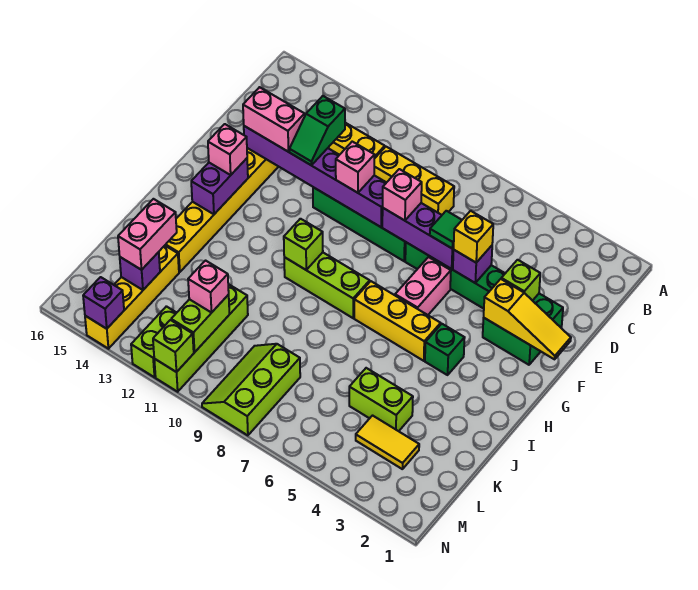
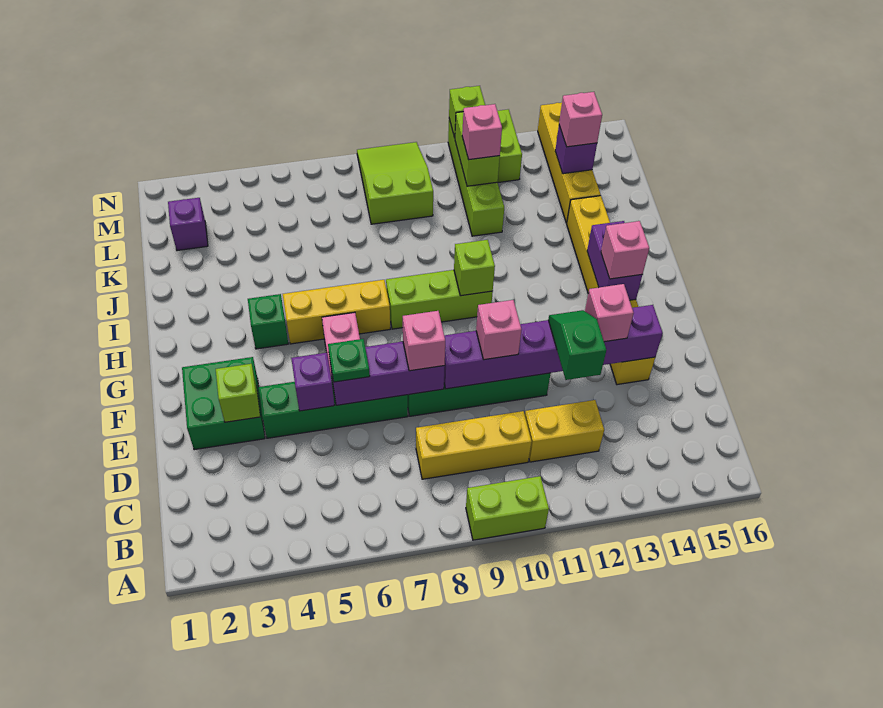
yellow brick E5 level 3 -> none
green tile E6 level 3 -> green plate E6 level 3
pink brick E13:E14 level 3 -> pink brick E13 level 3
yellow slope F1:F3 level 2 top 3 -> none
lime brick K4:K5 level 1 -> lime brick A9:A10 level 1
pink brick K14:L14 level 3 -> pink brick L14 level 3
yellow tile L3:L4 level 1 -> none
lime slope L8:N9 level 1 top 8 -> lime slope L8:N9 level 1 top L
purple brick N14 level 2 -> purple brick L2 level 1

